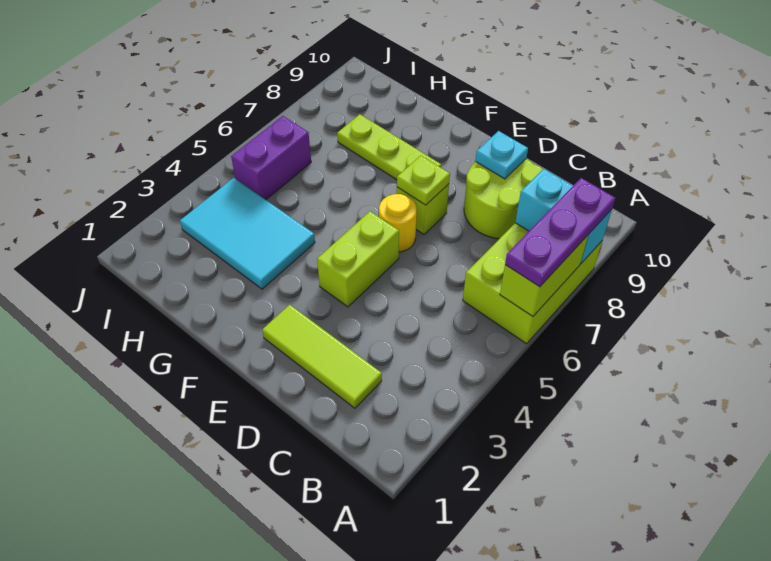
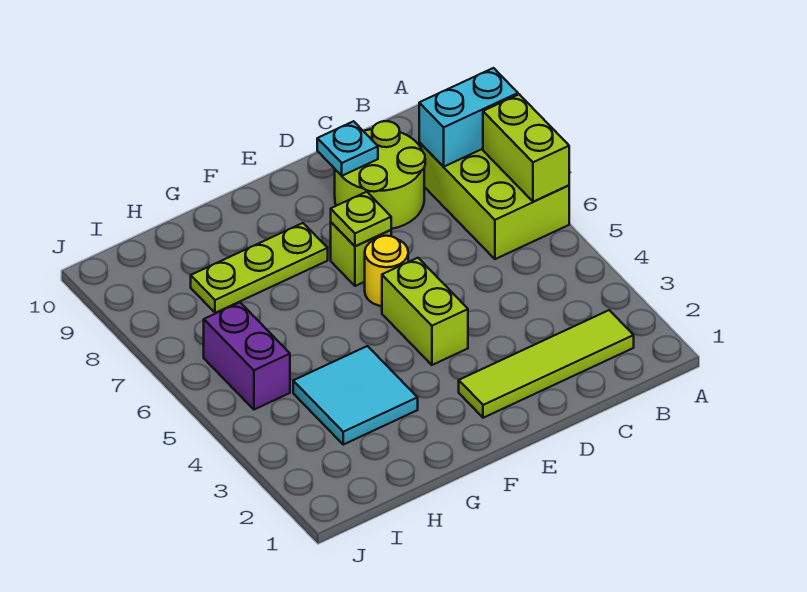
purple plate A6:A8 level 3 -> none
lime tile C2:E2 level 1 -> lime tile B2:E2 level 1
cyan tile G3:I4 level 1 -> cyan tile G3:H4 level 1

